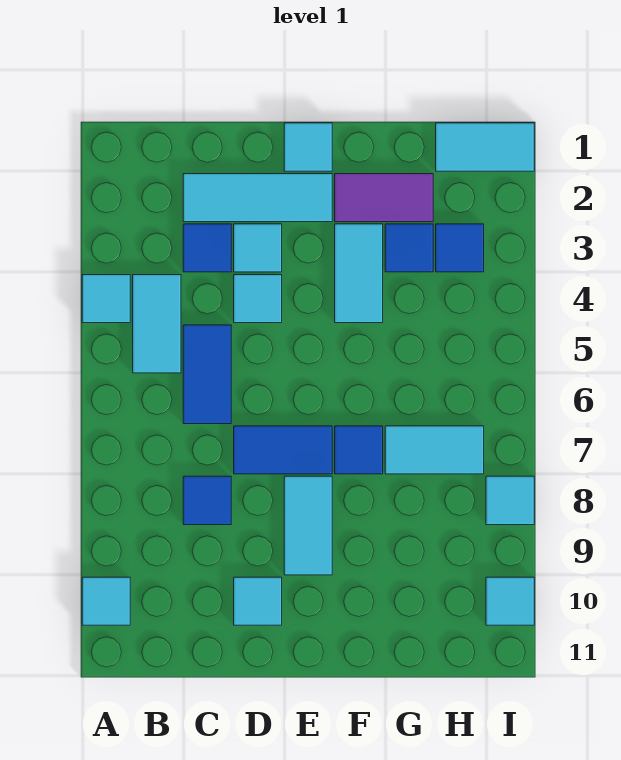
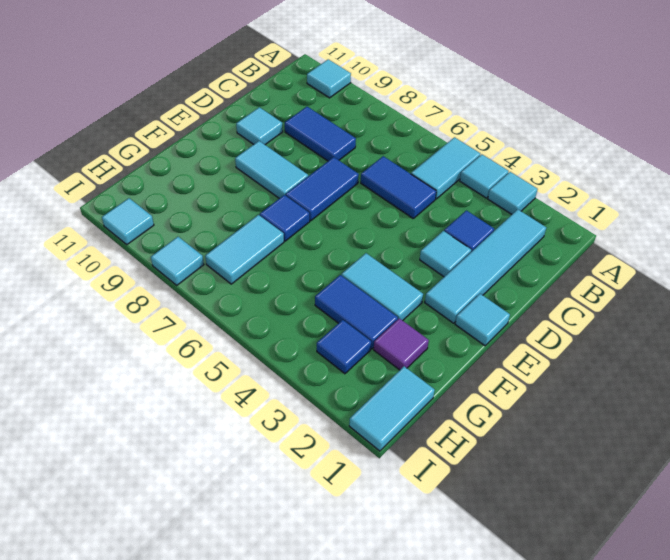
cyan tile B4:B5 level 1 -> cyan tile A5:B5 level 1
cyan tile C2:E2 level 1 -> cyan tile B2:E2 level 1
blue tile C8 level 1 -> blue tile C8:C9 level 1
cyan tile D4 level 1 -> cyan tile A3 level 1
purple tile F2:G2 level 1 -> purple tile G2 level 1
blue tile G3 level 1 -> blue tile G3:G4 level 1

